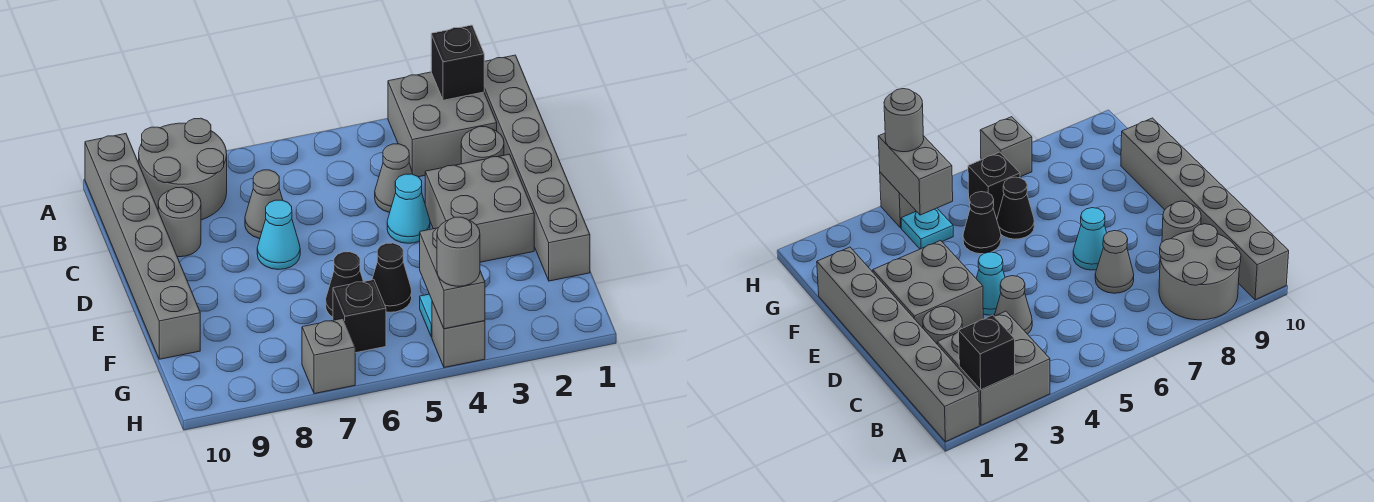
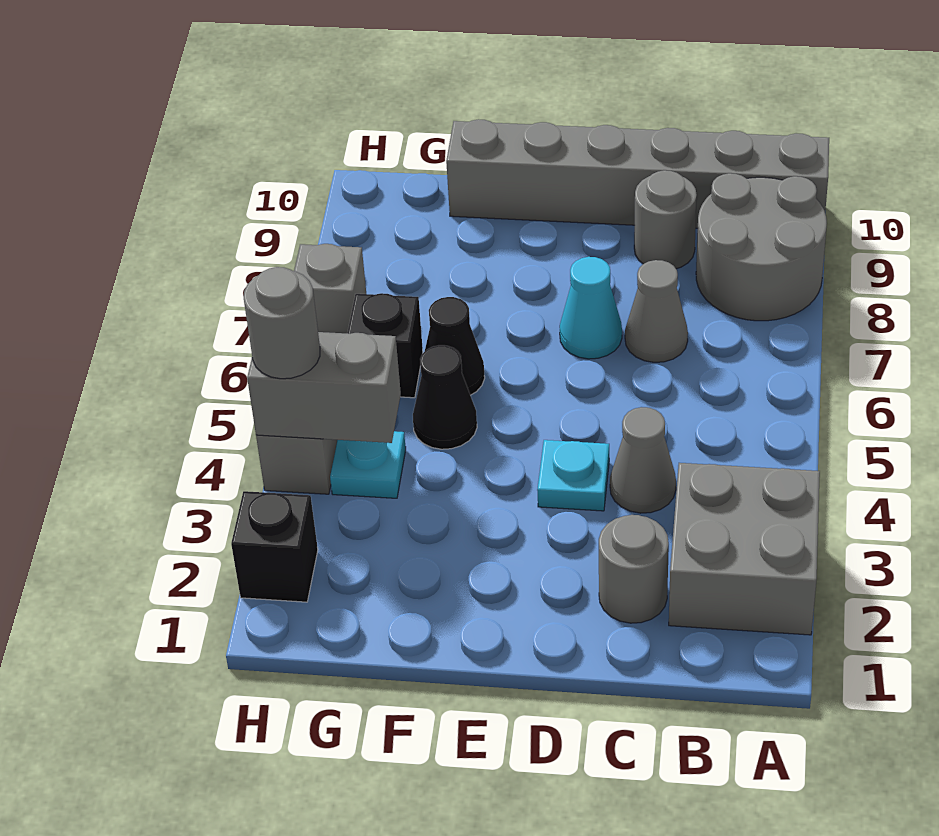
grey brick A1:F1 level 1 -> none
black brick A2 level 2 -> black brick H2 level 1
grey brick D2:E3 level 1 -> none
cyan cone D4 level 1 -> cyan plate D4 level 1

